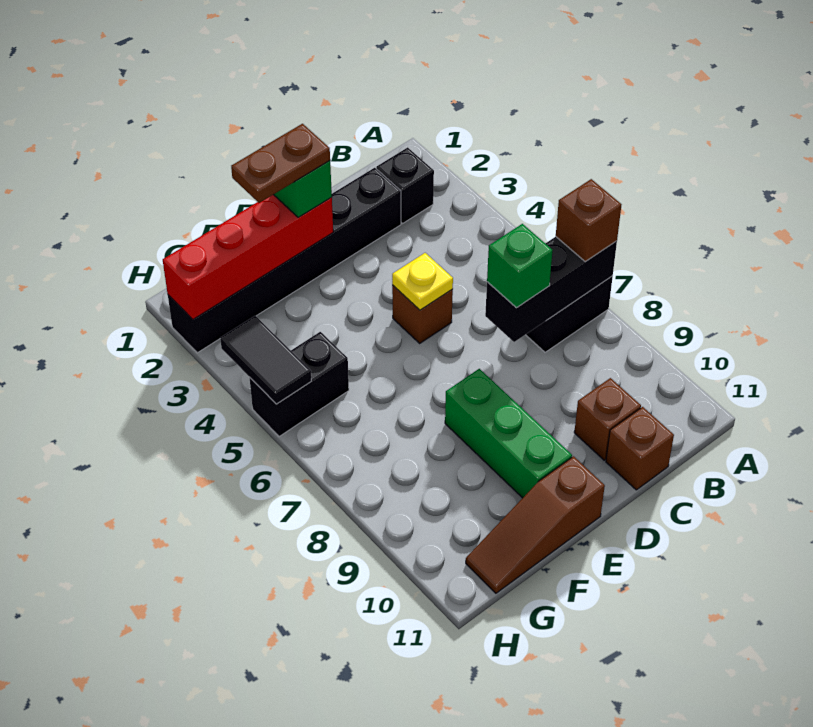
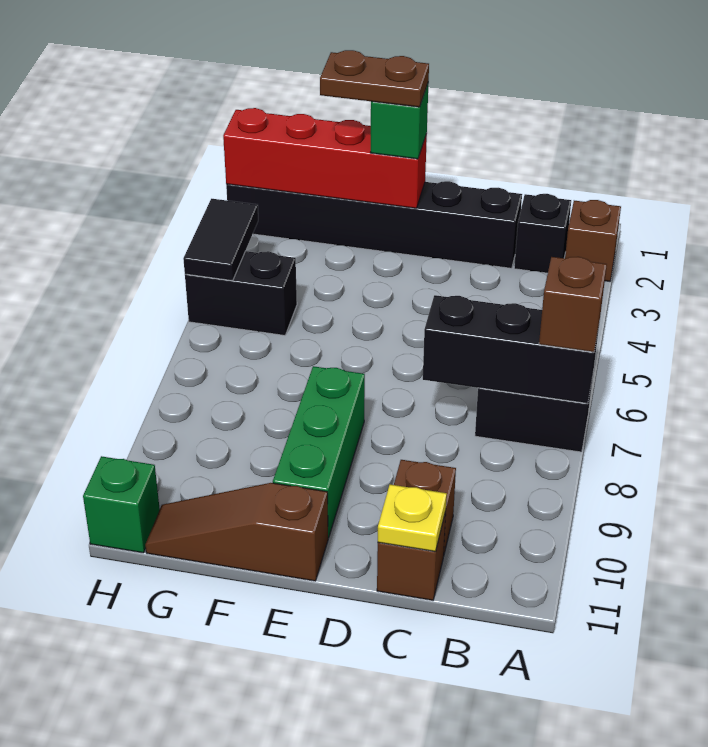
green brick C7 level 3 -> green brick H11 level 1
brown brick D5 level 1 -> brown brick A2 level 1
yellow plate D5 level 2 -> yellow plate C11 level 2

